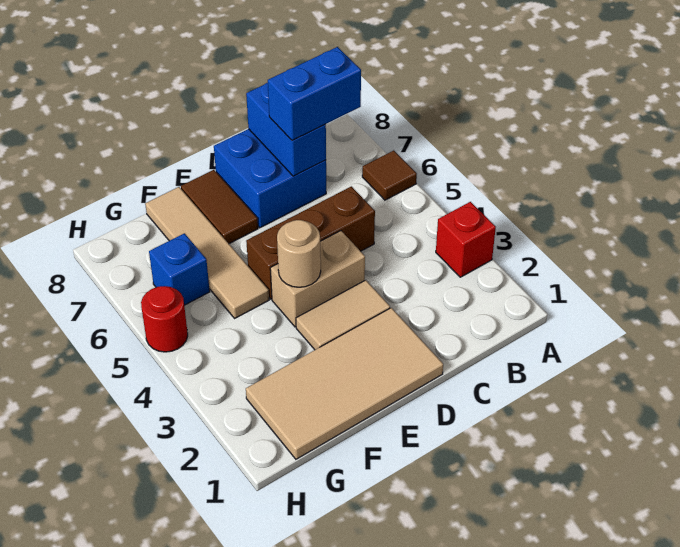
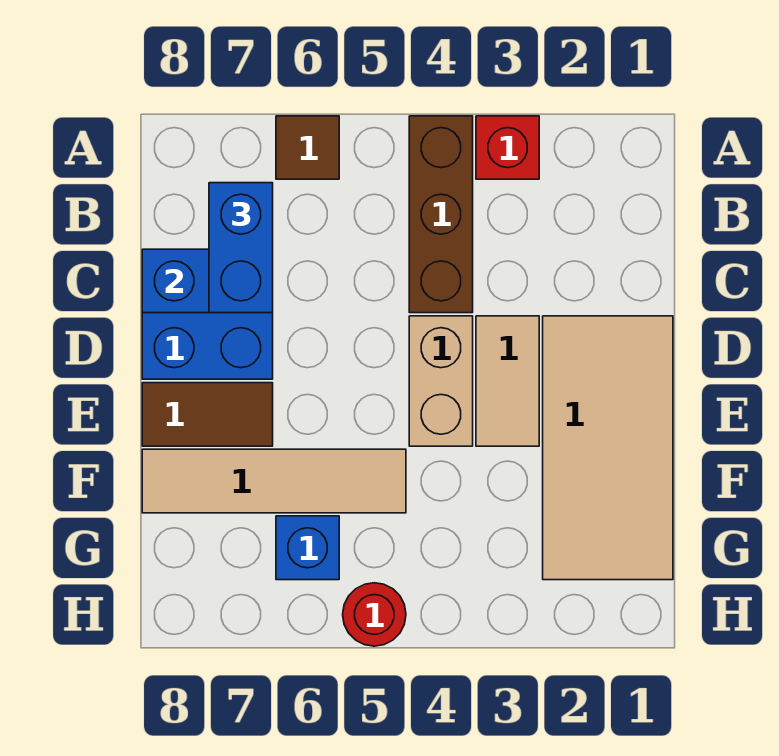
brown brick C5:E5 level 1 -> brown brick A4:C4 level 1
tan round brick E4 level 2 -> none

